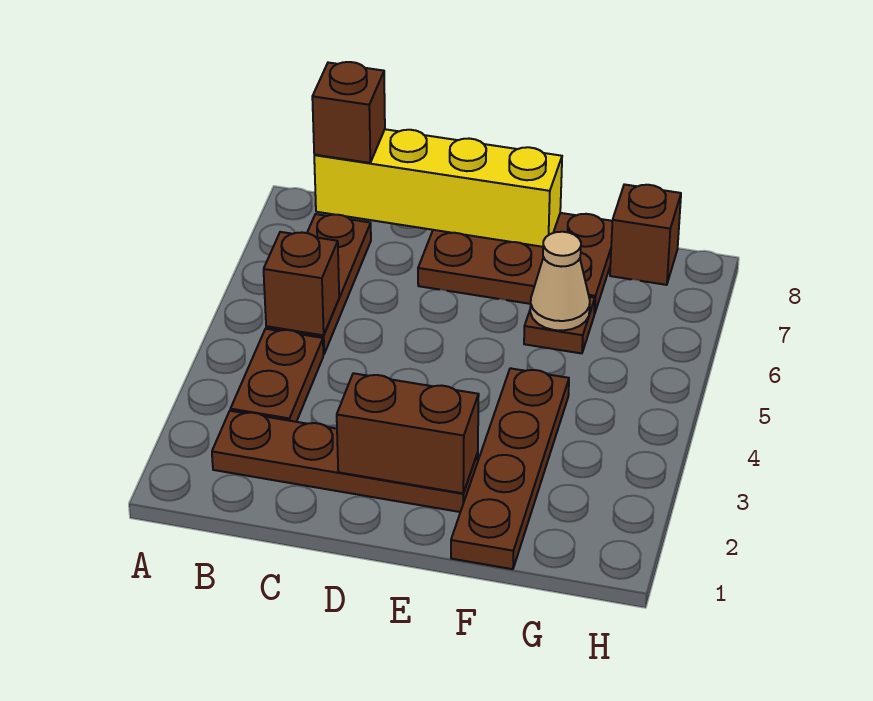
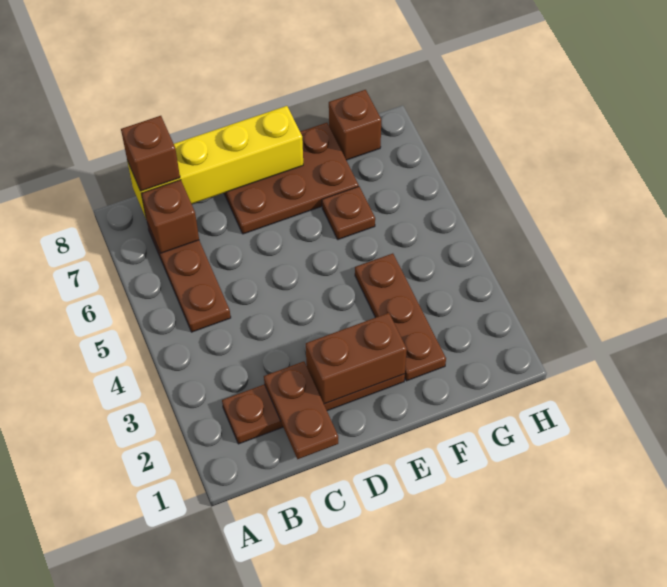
brown plate B3:B4 level 1 -> brown plate C1:C2 level 2
brown brick B5 level 2 -> brown brick B7 level 2
brown plate F1:F4 level 1 -> brown plate F2:F4 level 1
tan cone F6 level 2 -> none

